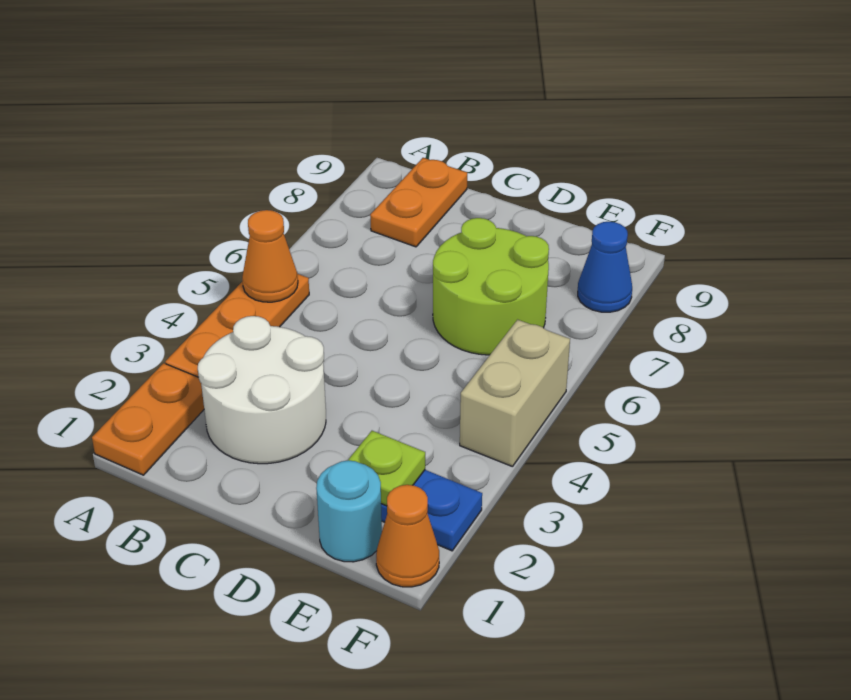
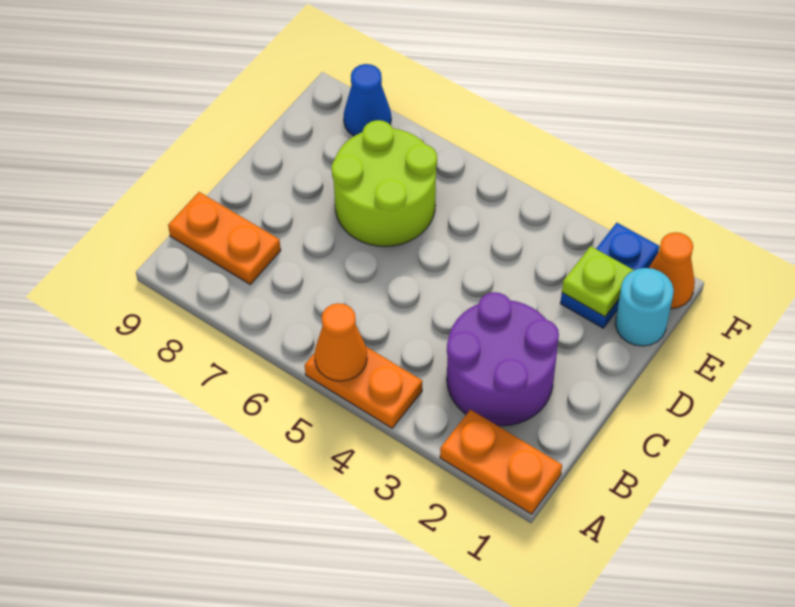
orange plate A3:A5 level 1 -> orange plate A4:A5 level 1
white round brick B2:C3 level 1 -> purple round brick B2:C3 level 1
tan brick F4:F5 level 1 -> none

